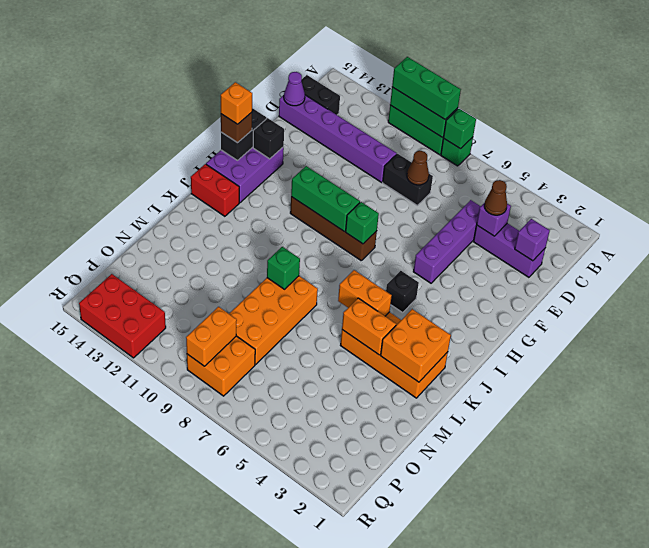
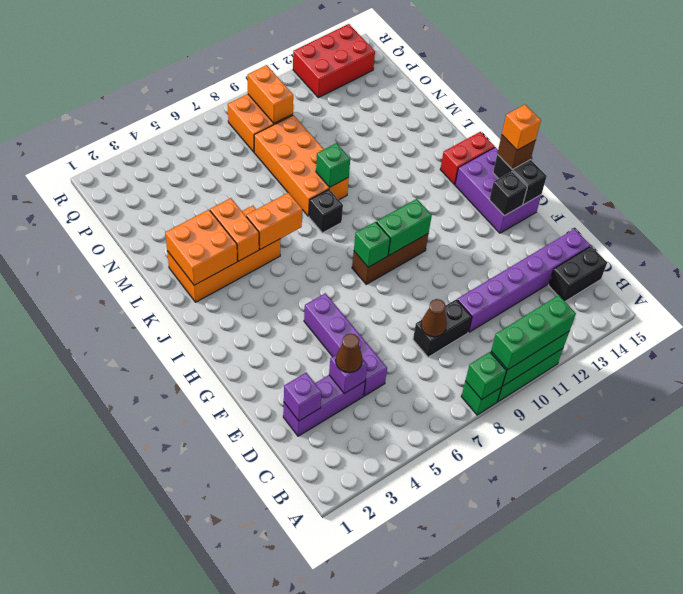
purple cone D15 level 2 -> none
brown brick H8:H11 level 1 -> brown brick H8:H10 level 1
green brick H9:H11 level 2 -> green brick H9:H10 level 2
black brick I5 level 1 -> black brick K8 level 1
orange brick L4:L5 level 2 -> orange brick K4:L4 level 2

